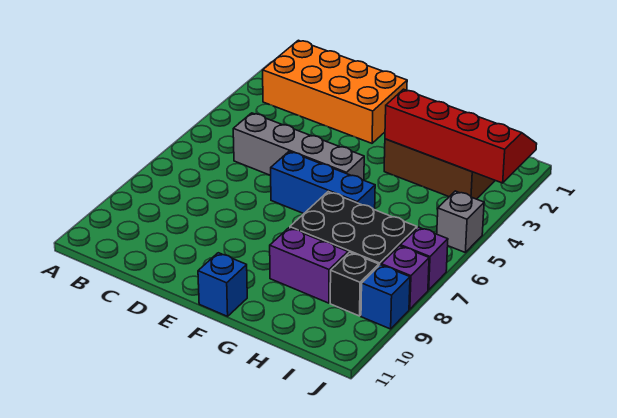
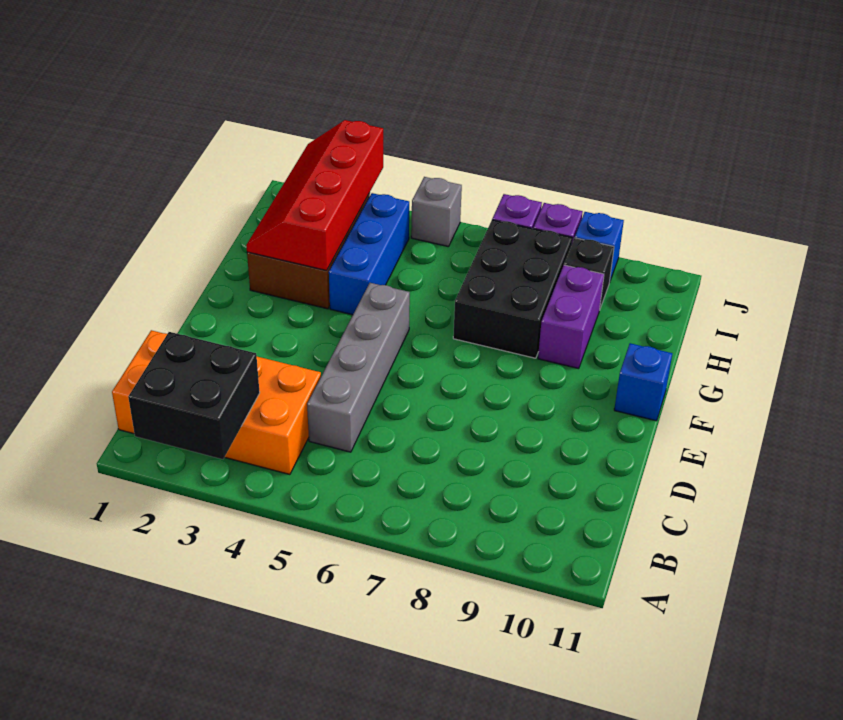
none -> black brick A2:B3 level 2
orange brick B1:E2 level 1 -> orange brick B1:C4 level 1
blue brick E6:G6 level 1 -> blue brick G4:I4 level 1

